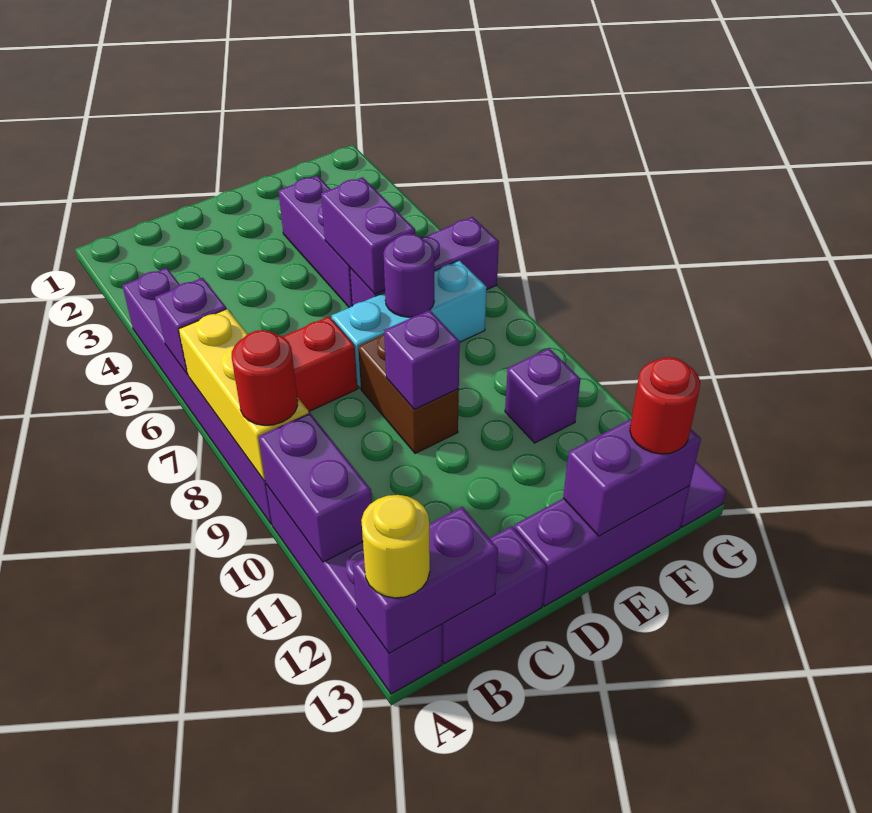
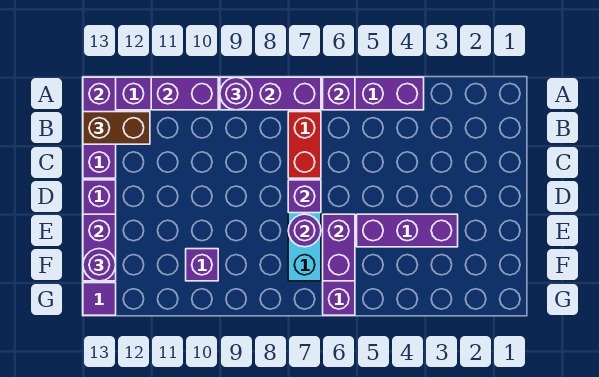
yellow brick A7:A9 level 2 -> purple brick A7:A9 level 2
red round brick A9 level 3 -> purple round brick A9 level 3
yellow round brick A13 level 3 -> none
brown brick D8:D9 level 1 -> brown brick B12:B13 level 3
purple brick D9 level 2 -> purple brick D7 level 2
purple brick E5:E6 level 2 -> purple brick E6:F6 level 2
red round brick F13 level 3 -> purple round brick F13 level 3

